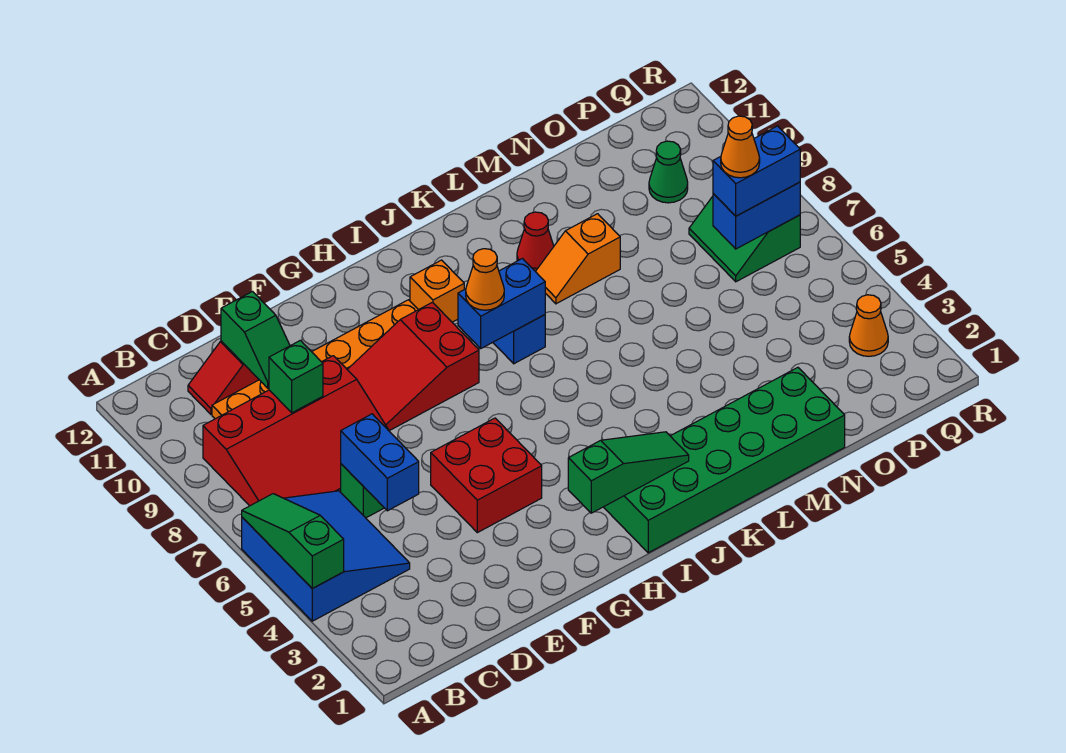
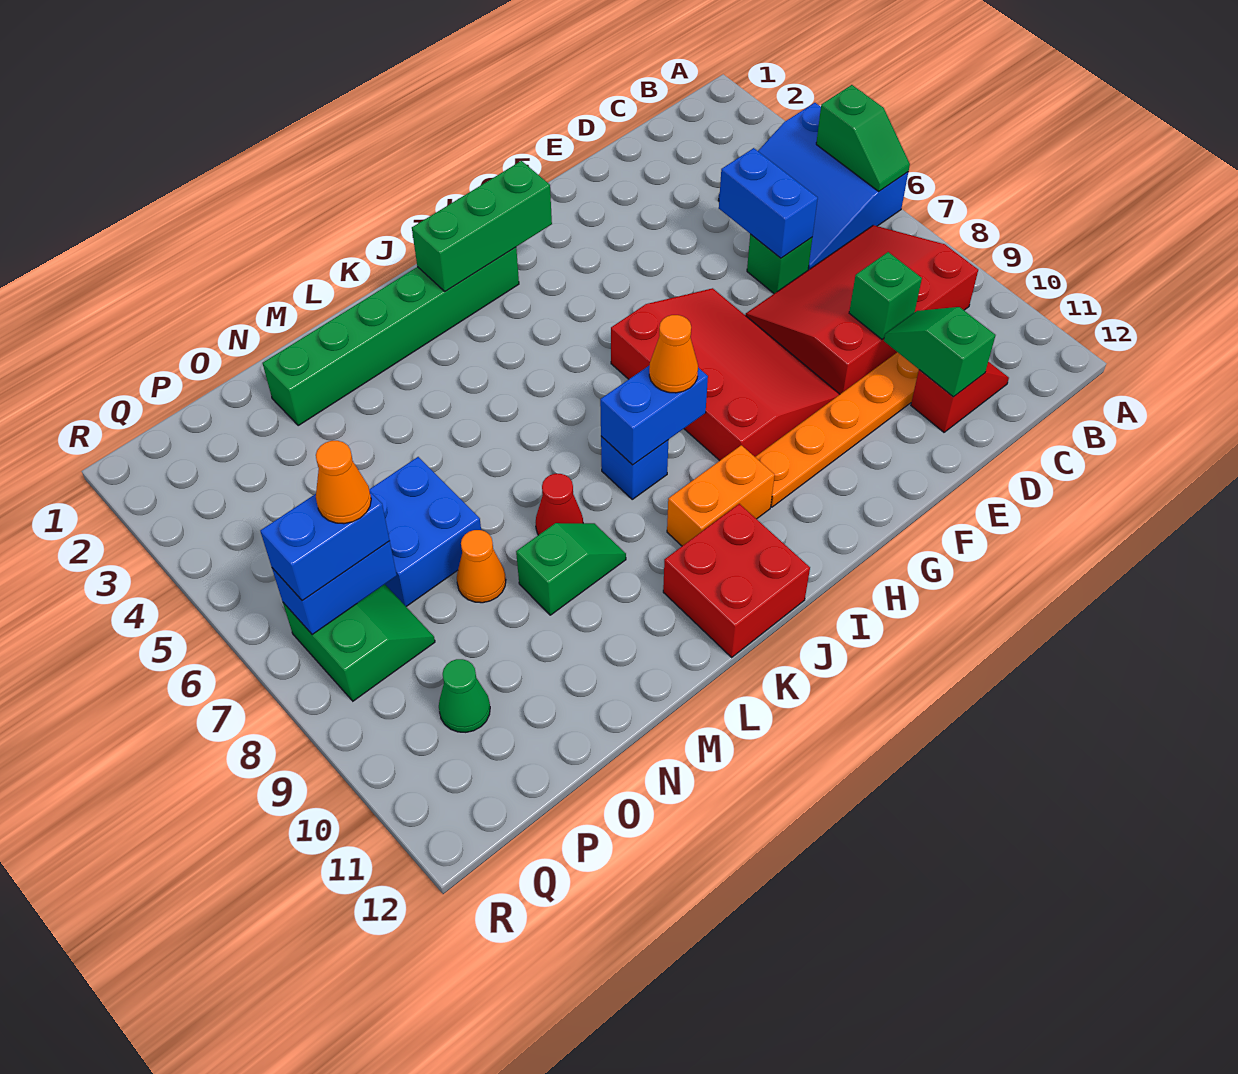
green slope A4:A6 level 2 top 4 -> green slope A5:A6 level 2 top 5
red brick F4:G5 level 1 -> red brick J11:K12 level 1
red slope F8:H9 level 1 top H -> red slope F6:H9 level 1 top H
green slope H2:J2 level 2 top H -> green brick H2:J2 level 2
green brick I1:N2 level 1 -> green brick I2:N2 level 1
orange brick I10 level 1 -> orange brick I10:J10 level 1
orange slope L9:M9 level 1 top M -> green slope L9:M9 level 1 top M
red cone L10 level 1 -> red cone L8 level 1
none -> blue brick N6:O7 level 1
orange cone Q3 level 1 -> orange cone N8 level 1

